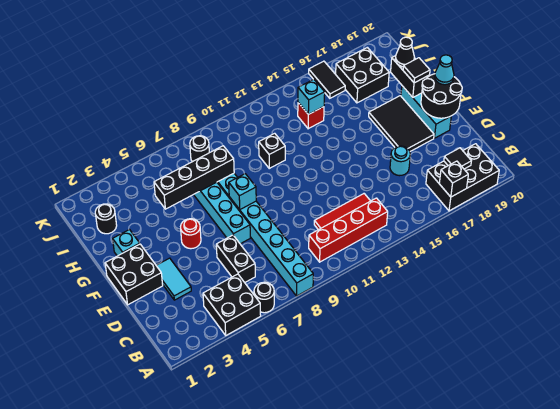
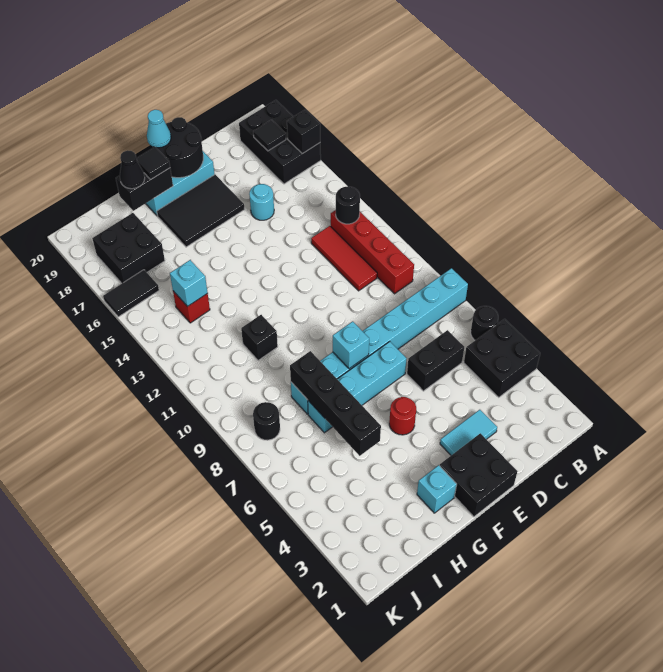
black round brick I2 level 1 -> black round brick B13 level 2

